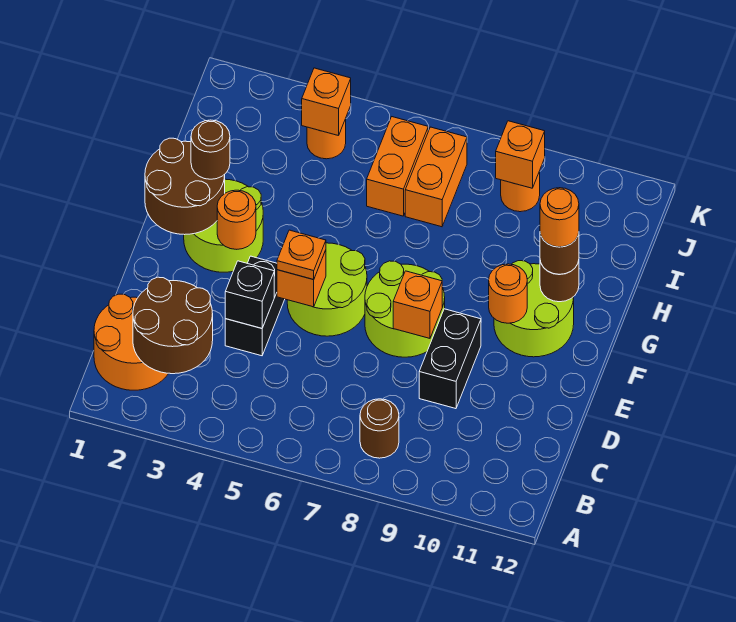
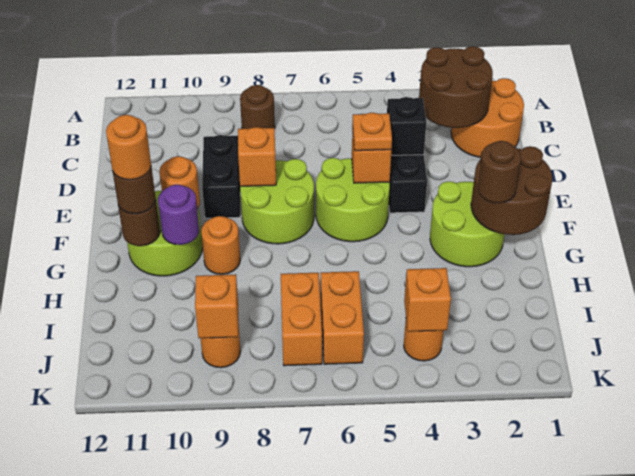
orange round brick F3 level 2 -> orange round brick G9 level 1
none -> purple round brick G10 level 2

